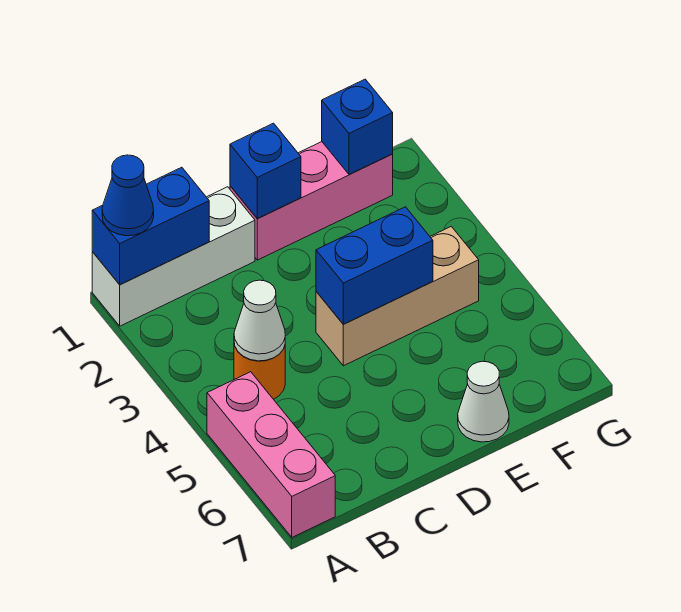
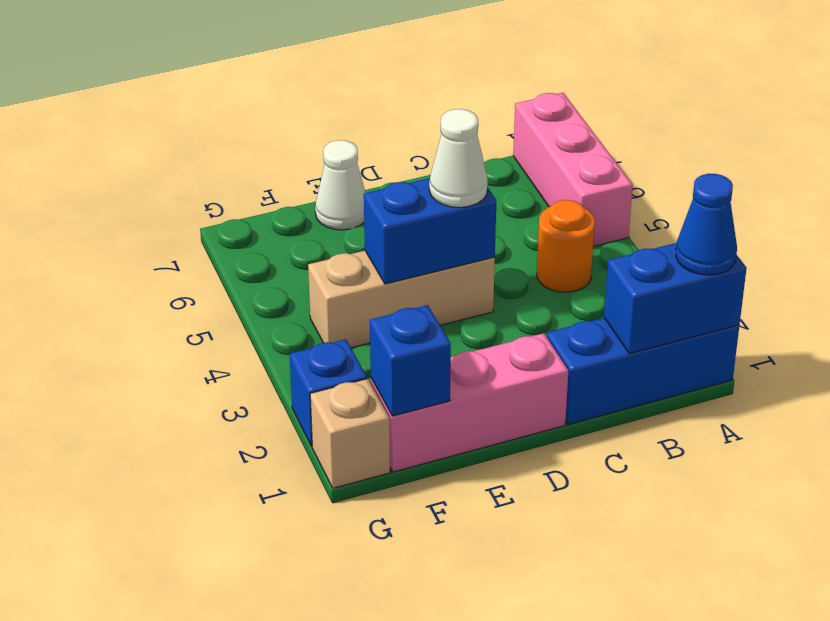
white brick A1:C1 level 1 -> blue brick A1:C1 level 1
white cone B4 level 2 -> white cone D4 level 3
blue brick D1 level 2 -> blue brick G2 level 1
none -> tan brick G1 level 1

